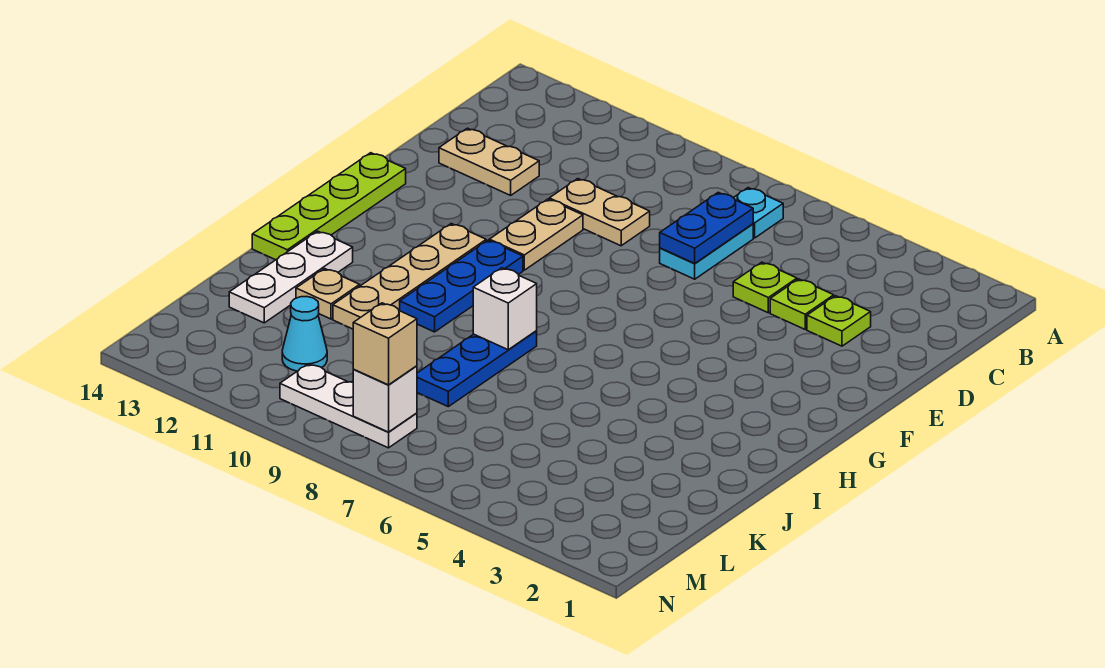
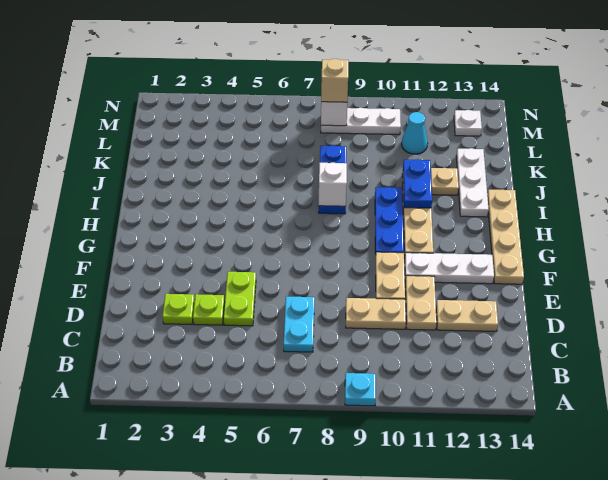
cyan plate B7 level 1 -> cyan plate A9 level 1
blue plate C7:D7 level 2 -> blue plate I11:J11 level 2
lime plate D5 level 1 -> lime plate D5:E5 level 1
none -> tan plate D11:E11 level 1
none -> white plate F11:F13 level 1
lime plate F14:I14 level 1 -> tan plate F14:I14 level 1
none -> white plate M13 level 1

